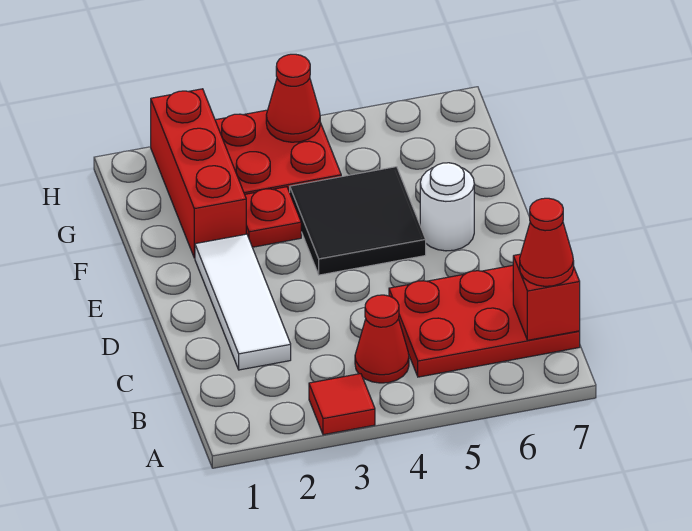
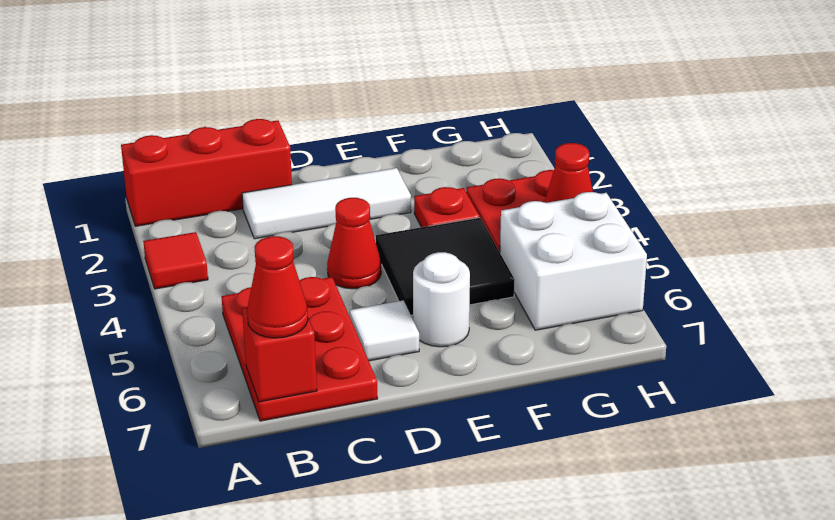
red cone B4 level 1 -> red cone D4 level 1
none -> white tile D6 level 1
red brick F2:H2 level 1 -> red brick A1:C1 level 1
none -> white brick G5:H6 level 1

